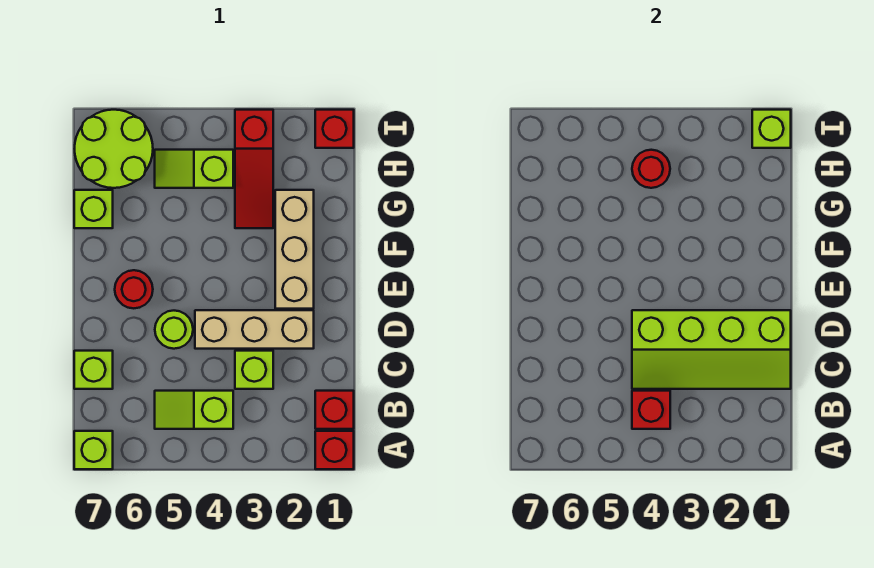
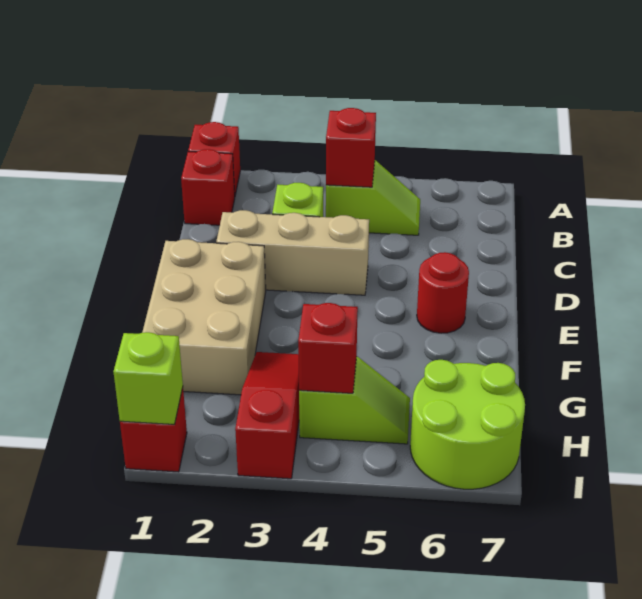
lime brick A7 level 1 -> none
lime slope C1:D4 level 2 top D -> none
lime brick C7 level 1 -> none
lime round brick D5 level 1 -> none
tan brick E2:G2 level 1 -> tan brick E1:G2 level 1
lime brick G7 level 1 -> none
red round brick H4 level 2 -> red brick H4 level 2

